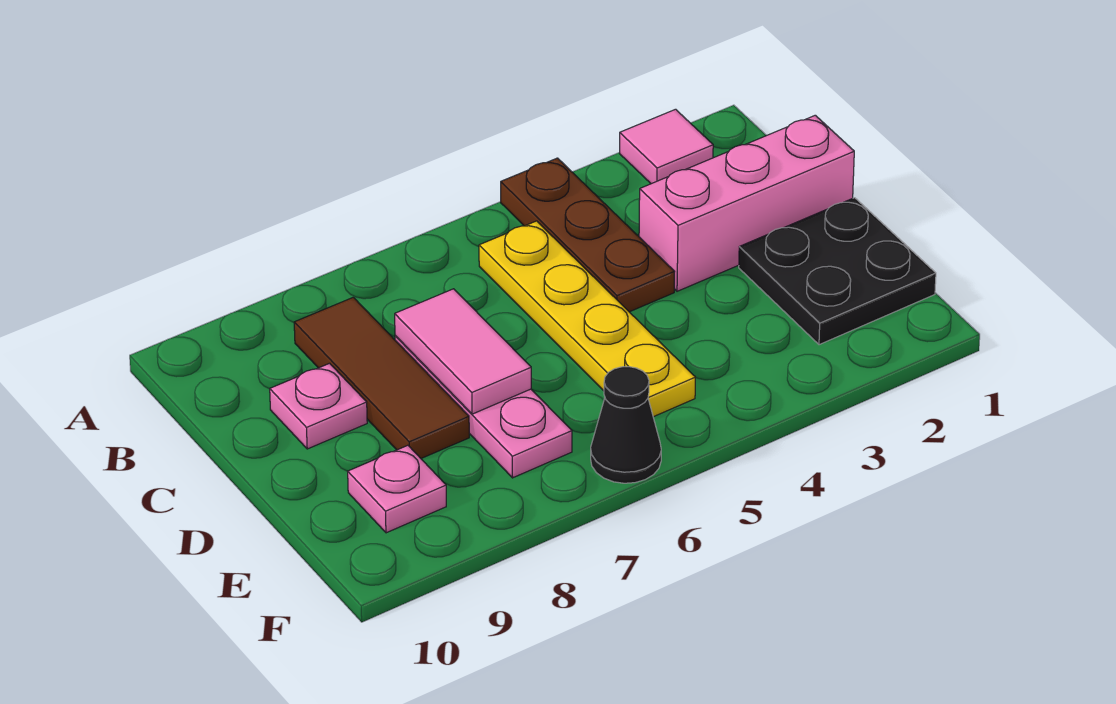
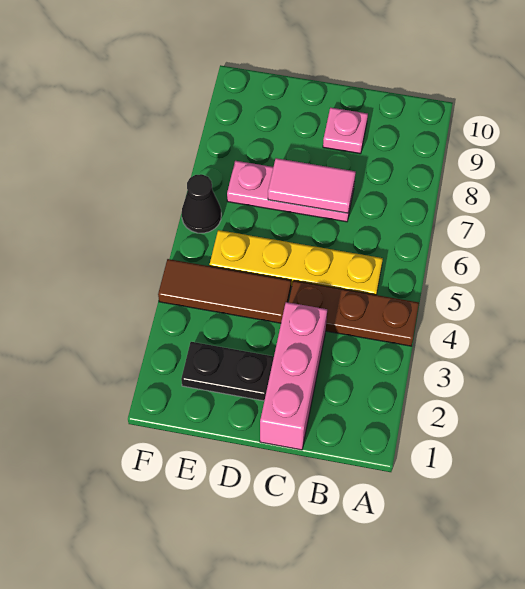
pink tile A2 level 1 -> none
brown tile B8:D8 level 1 -> brown tile D4:F4 level 1
black plate D1:E2 level 1 -> black plate D2:E2 level 1
pink plate E9 level 1 -> none

